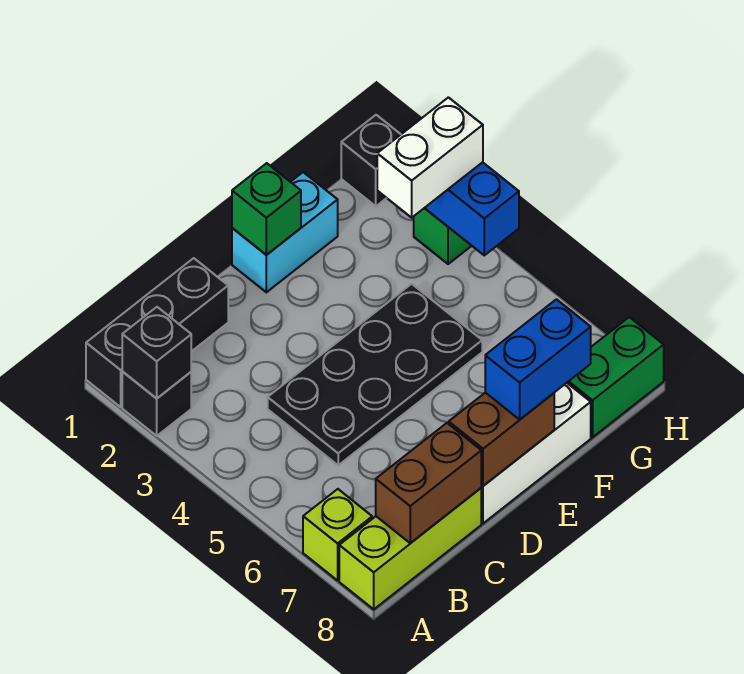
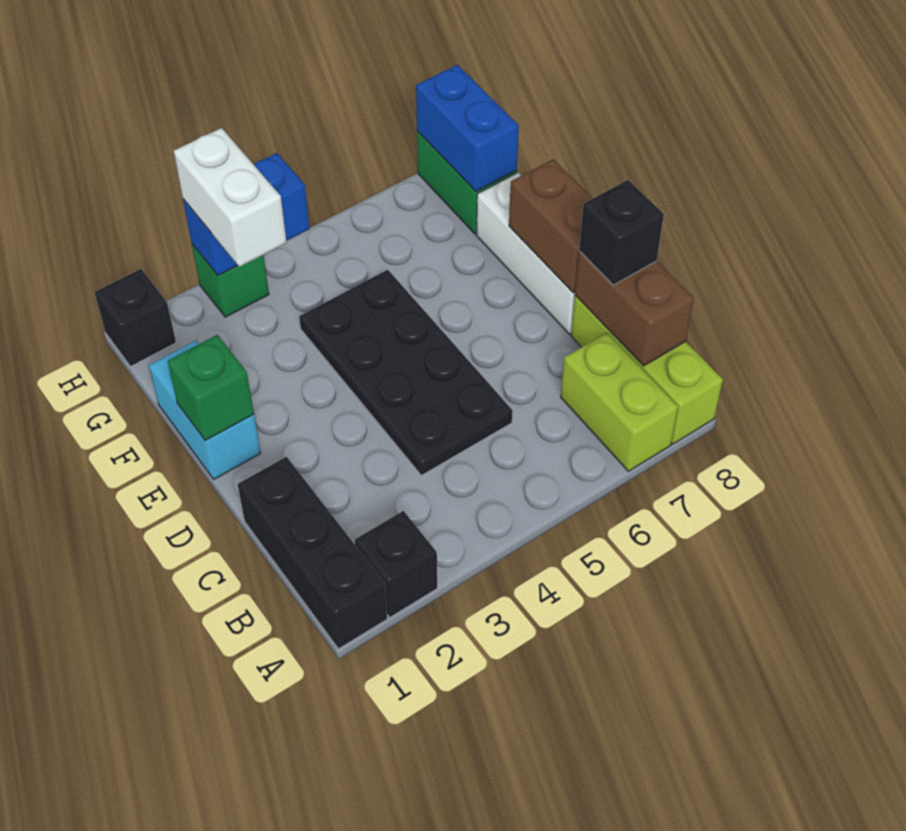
black brick A2 level 2 -> black brick C8 level 3
lime brick A7 level 1 -> lime brick A7:B7 level 1
blue brick E8:F8 level 3 -> blue brick G8:H8 level 2

